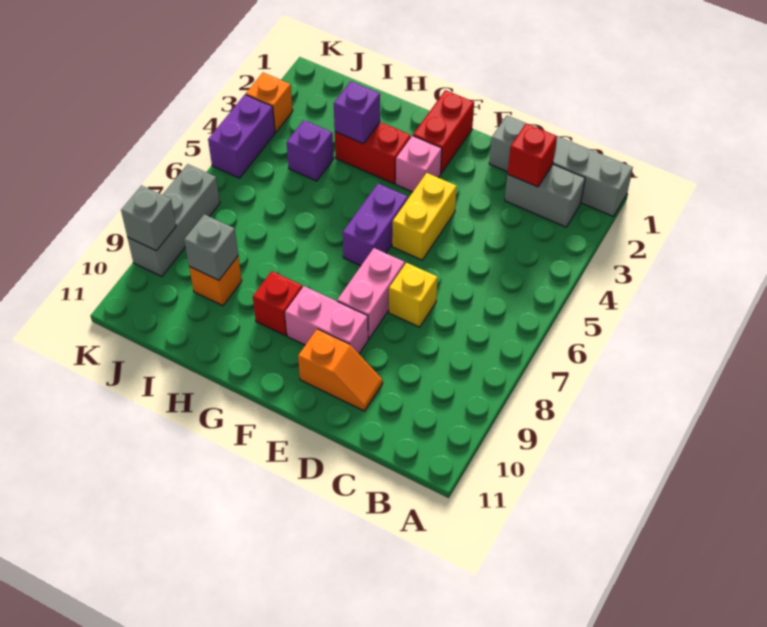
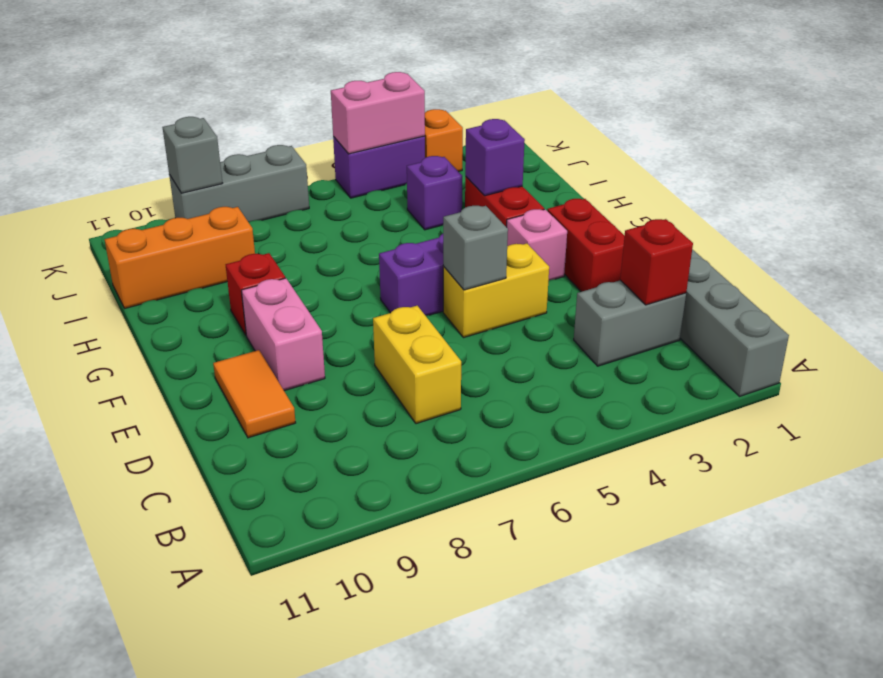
grey brick B2:C2 level 1 -> grey brick C2:C3 level 1
yellow brick D7 level 1 -> yellow brick C7:D7 level 1
orange slope D10:E10 level 1 top E -> orange tile D10:E10 level 1
pink brick E7:E8 level 1 -> pink brick K4:K5 level 2
red brick F1:F2 level 1 -> red brick E2:F2 level 1
orange brick I9 level 1 -> orange brick I9:I11 level 1
grey brick I9 level 2 -> grey brick E5 level 2

